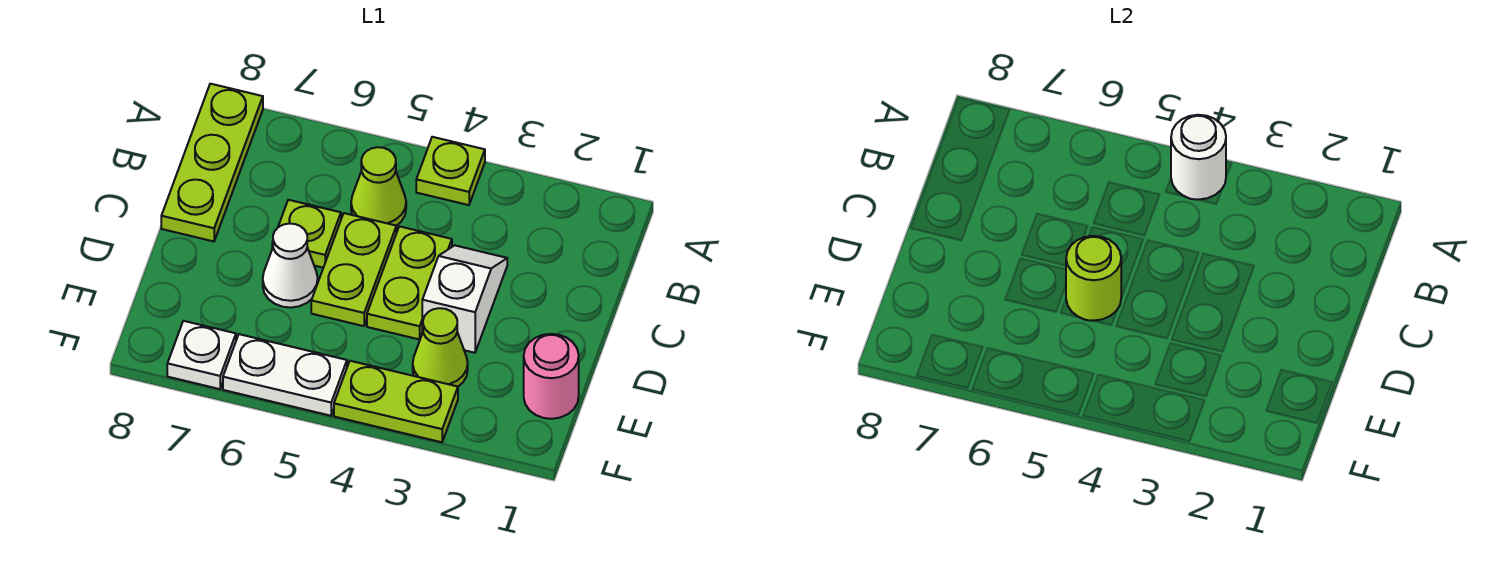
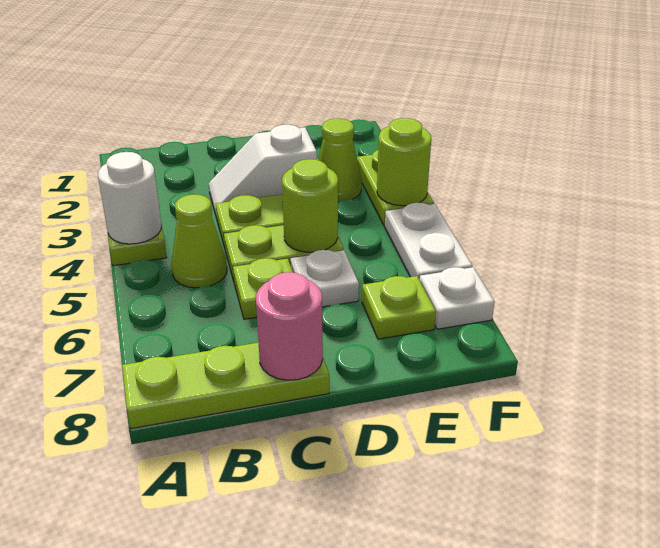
white cone D6 level 1 -> white plate D6 level 1
pink round brick E1 level 1 -> pink round brick C8 level 2
none -> lime plate E7 level 1
none -> lime round brick F4 level 2

